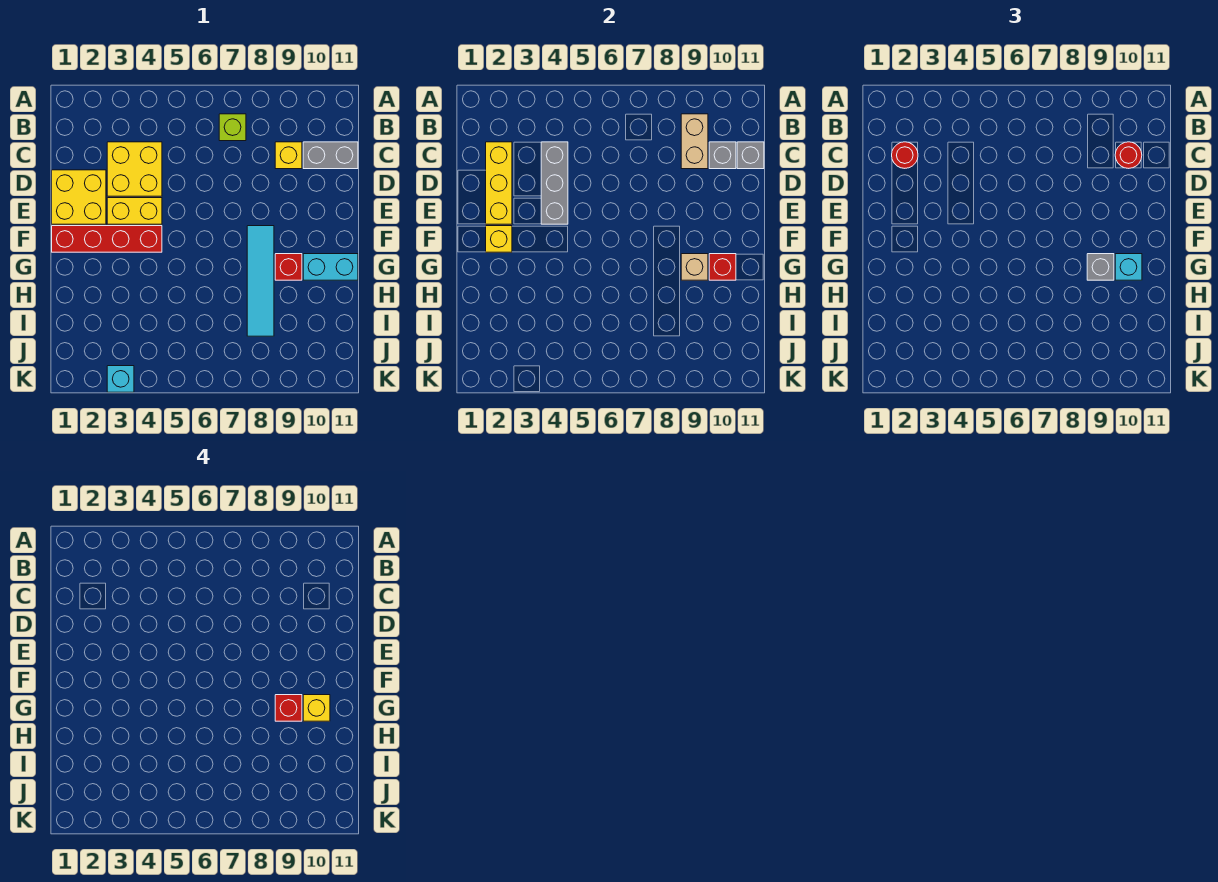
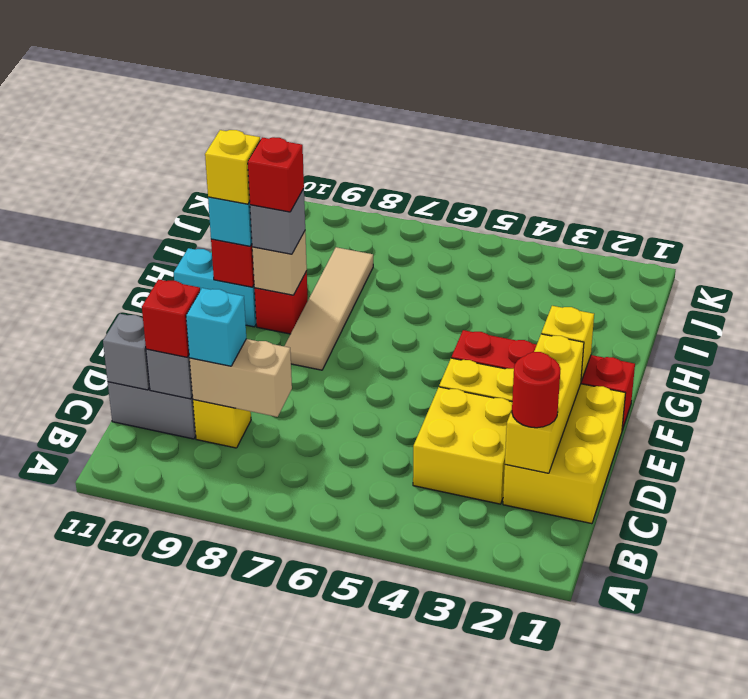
lime brick B7 level 1 -> none
tan brick B9:C9 level 2 -> tan brick C8:C9 level 2
grey brick C4:E4 level 2 -> none
red round brick C10 level 3 -> red brick C10 level 3
yellow brick D1:E2 level 1 -> yellow brick C1:E2 level 1
cyan tile F8:I8 level 1 -> tan tile F8:I8 level 1
cyan brick K3 level 1 -> cyan brick C9 level 3

